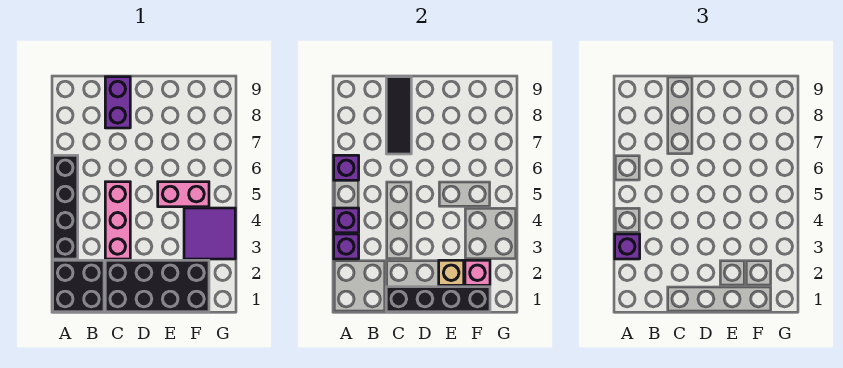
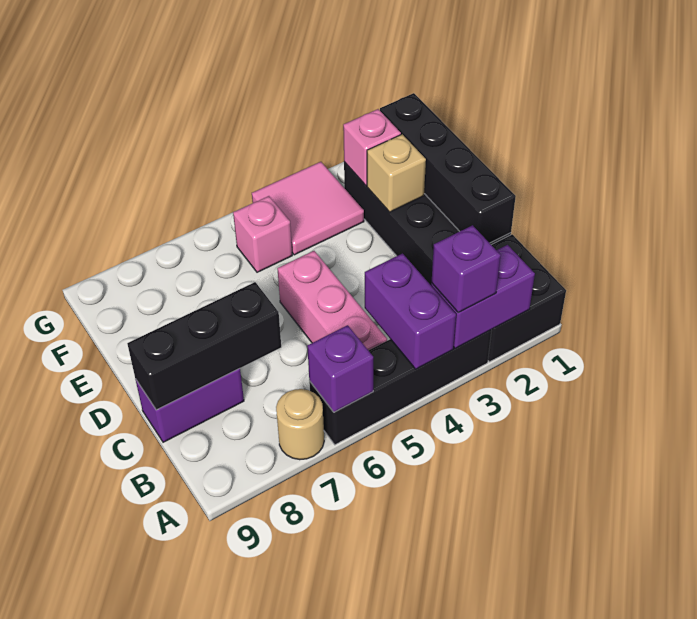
purple brick A3 level 2 -> purple brick A2:A3 level 2
purple brick A4 level 2 -> purple brick A4:B4 level 2
none -> tan round brick A7 level 1
pink brick C3:C5 level 1 -> pink brick B5:D5 level 1
black tile C7:C9 level 2 -> black brick C7:C9 level 2
pink brick E5:F5 level 1 -> pink brick F5 level 1
purple tile F3:G4 level 1 -> pink tile F3:G4 level 1

